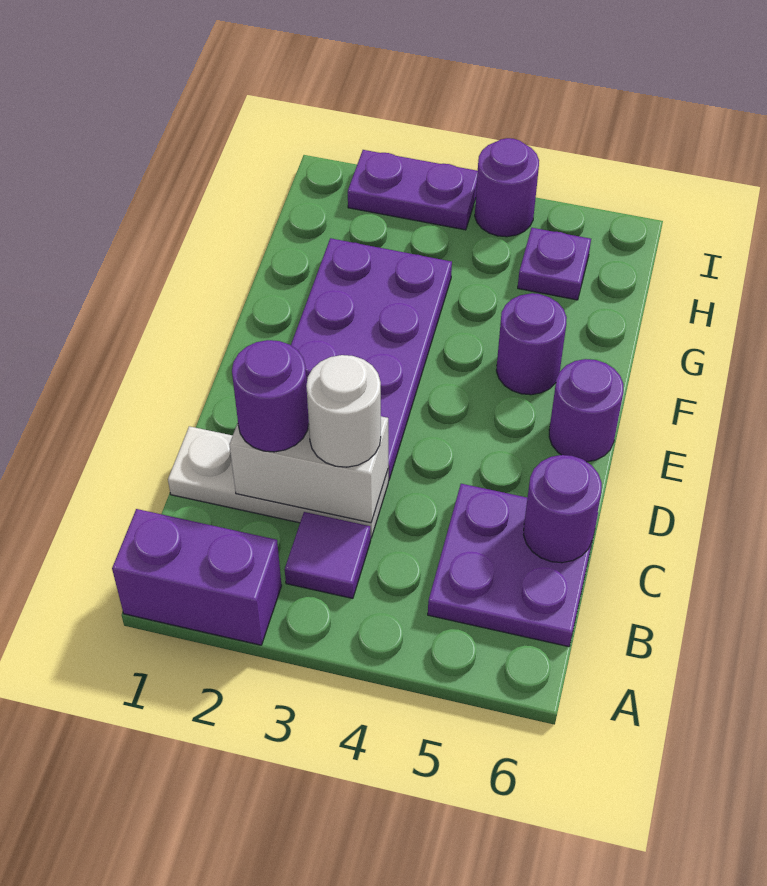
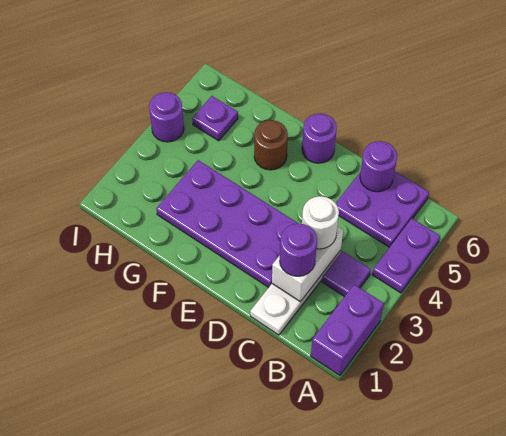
purple round brick F5 level 1 -> brown round brick F5 level 1
purple plate I2:I3 level 1 -> purple plate A4:A5 level 1

